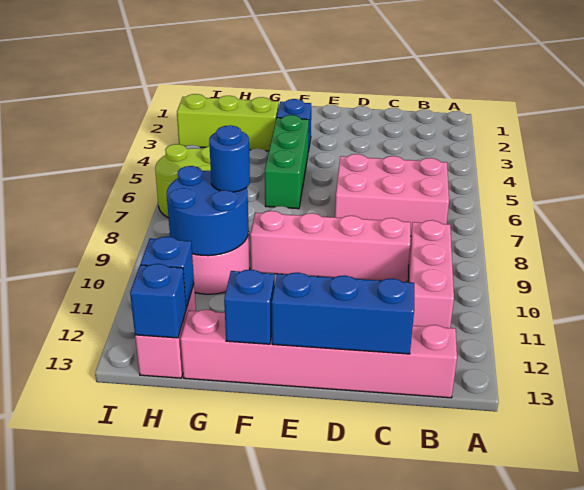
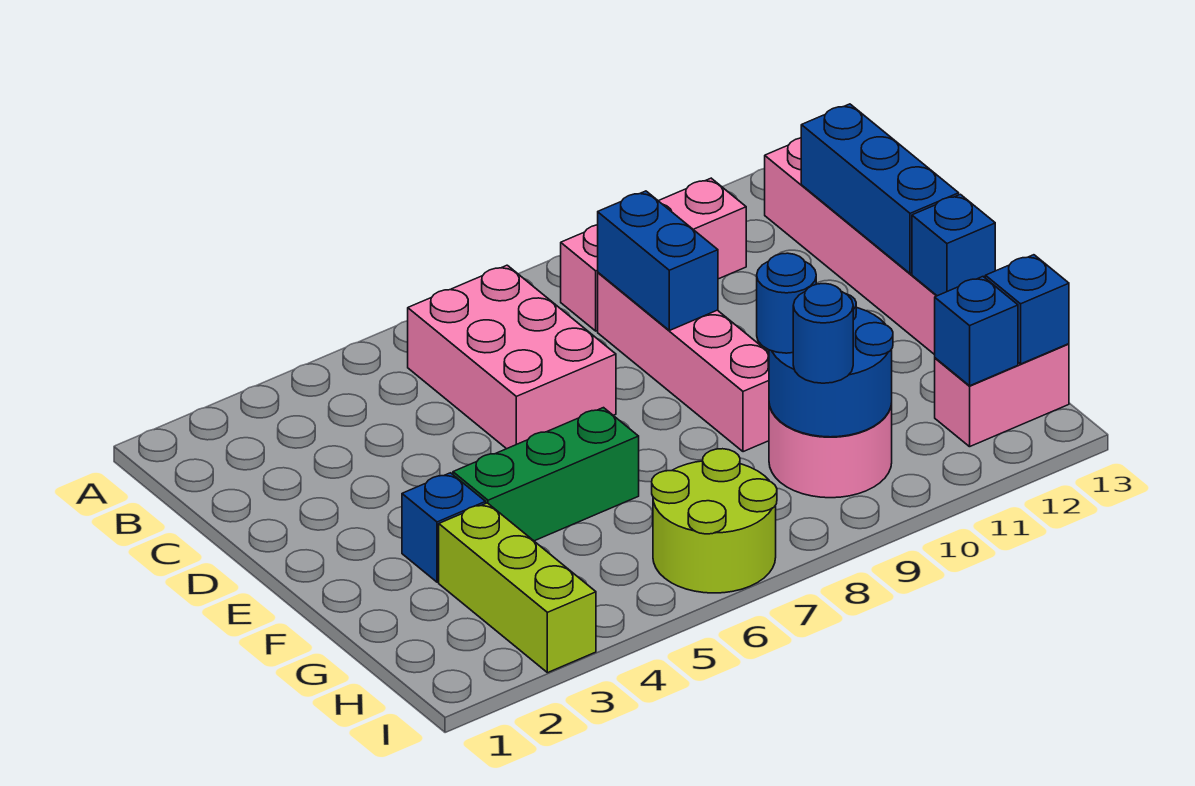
none -> blue brick C9:D9 level 2
none -> blue round brick H9 level 3

